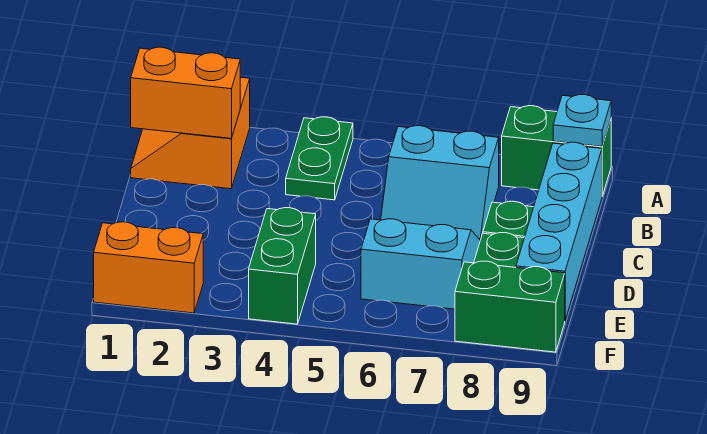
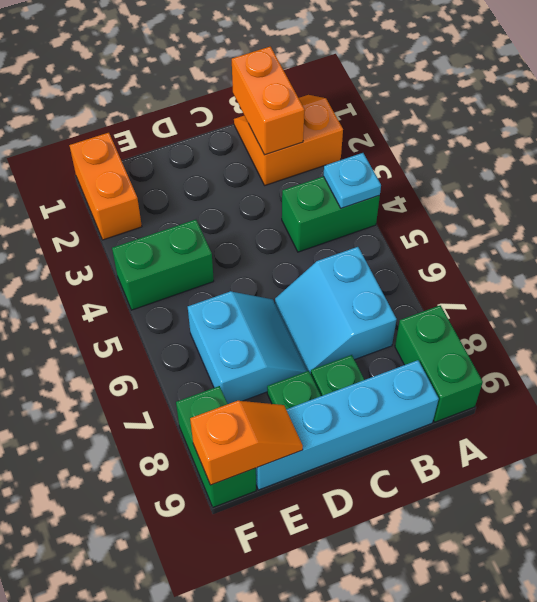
green plate A4:B4 level 1 -> green brick A4:B4 level 1
cyan plate A9 level 2 -> cyan plate A4 level 2
none -> orange slope E9:F9 level 2 top F

